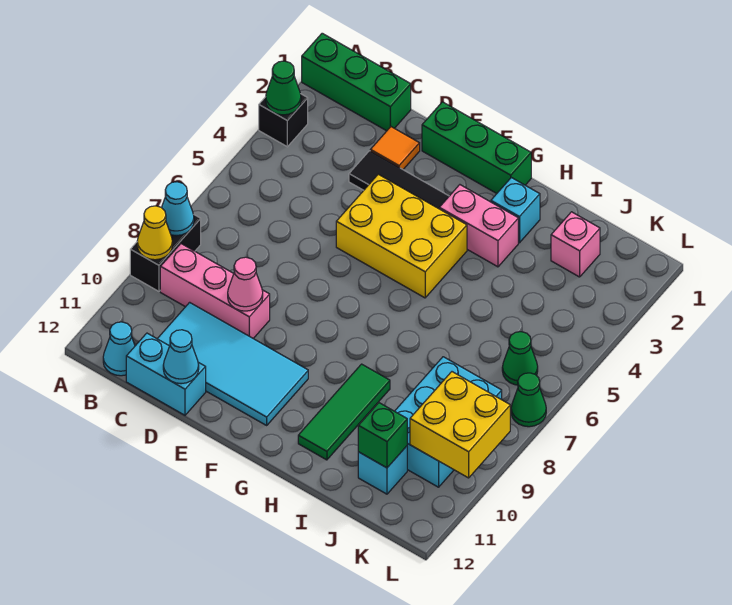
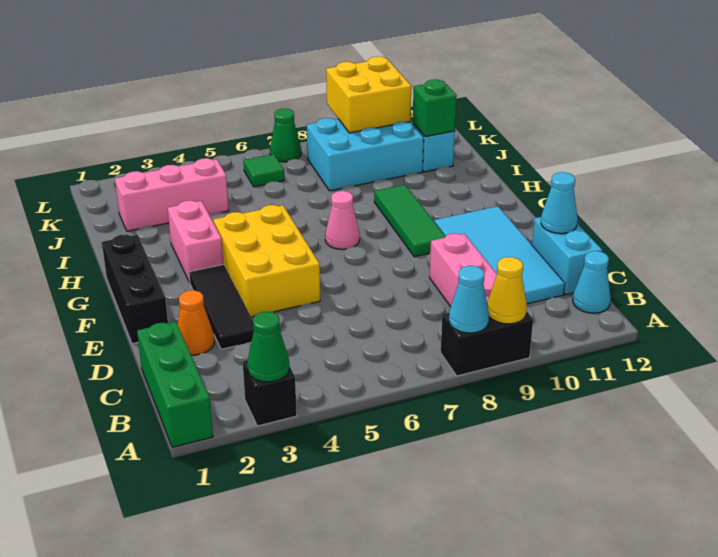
orange tile D2 level 1 -> orange cone D2 level 1
pink cone D9 level 2 -> pink cone G7 level 1
green brick E1:G1 level 1 -> black brick E1:G1 level 1
cyan brick H2 level 1 -> none
green tile H9:H11 level 1 -> green tile F9:H9 level 1
pink brick J2 level 1 -> pink brick J2:J4 level 1
green cone K6 level 1 -> green tile K6 level 1

